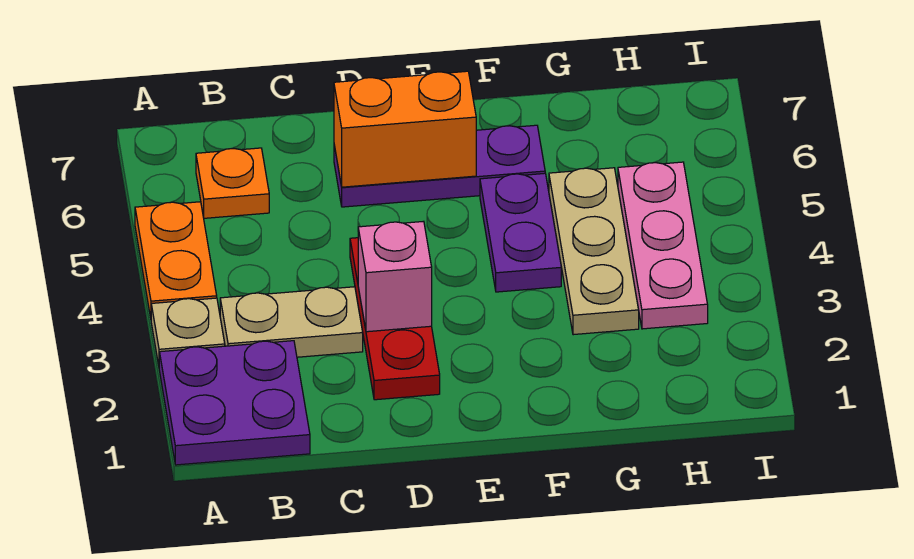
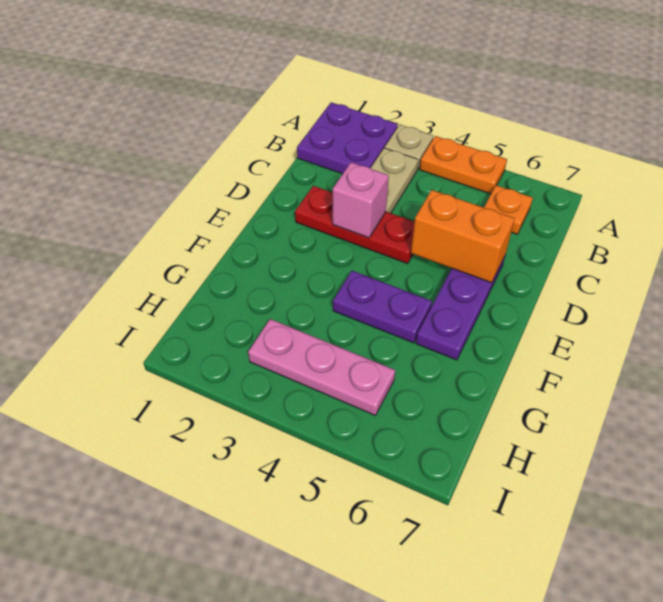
orange brick D6:E6 level 2 -> orange brick D5:D6 level 2
tan plate G3:G5 level 1 -> none

